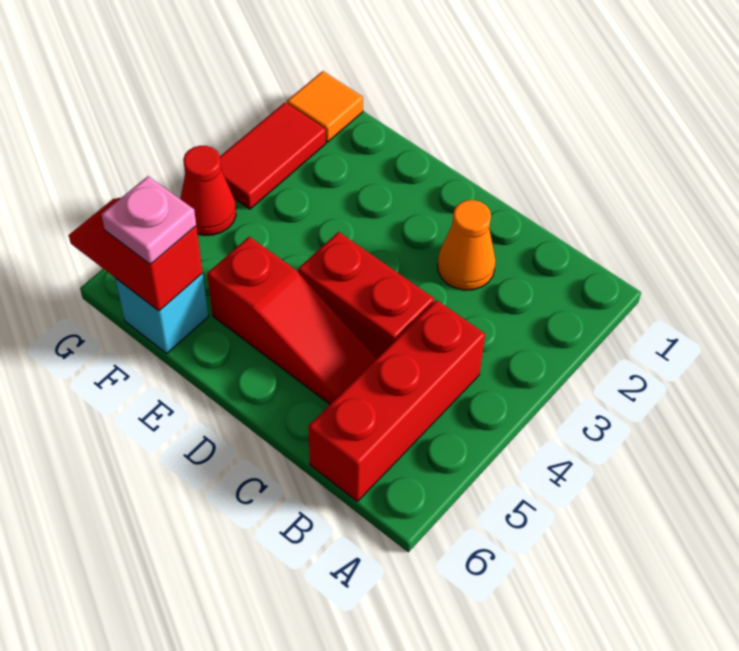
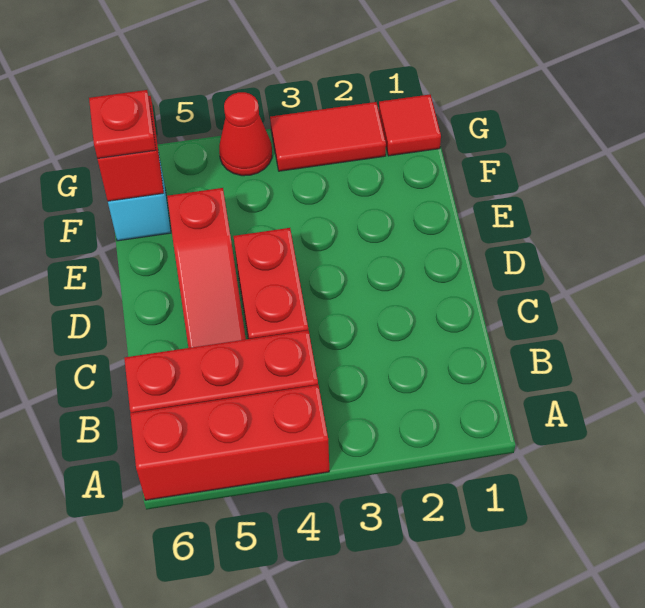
none -> red brick A4:A6 level 1
orange cone C2 level 1 -> none
pink plate F6 level 3 -> red plate F6 level 3
orange tile G1 level 1 -> red tile G1 level 1

